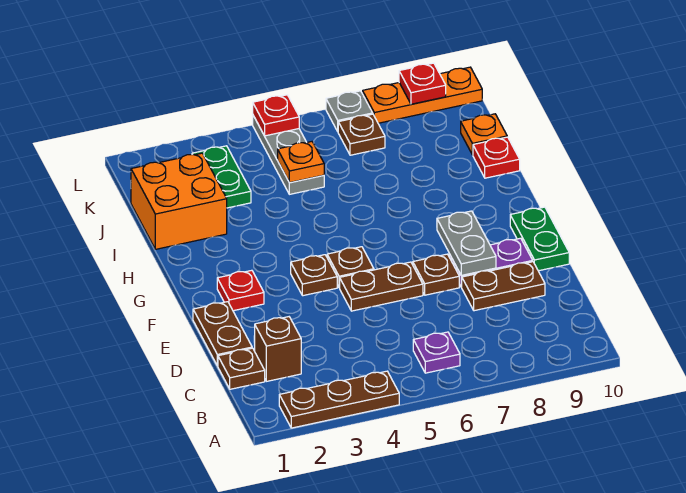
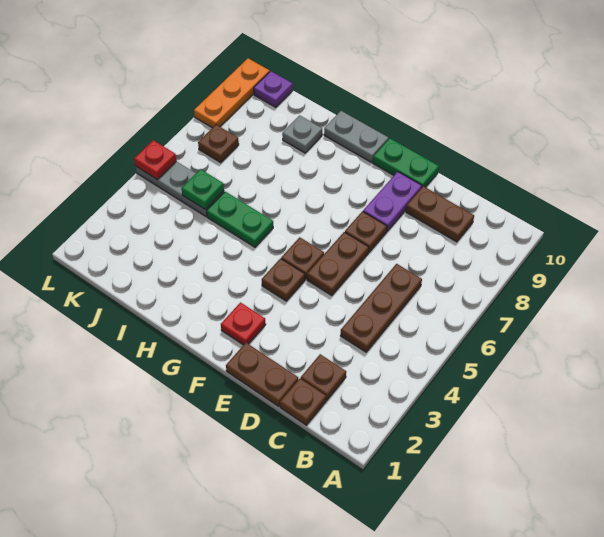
brown plate A2:A4 level 1 -> brown plate C4:C6 level 1
purple plate B6 level 1 -> purple plate K10 level 1
brown brick C2 level 1 -> brown plate C2 level 1
brown plate D8:D9 level 1 -> brown plate C9:D9 level 1
grey plate E8:F8 level 2 -> grey plate G10:H10 level 1
orange brick I1:J2 level 1 -> none
red plate I10 level 1 -> none
green plate J3:K3 level 1 -> green plate H5:I5 level 1
orange plate J5 level 2 -> green plate J5 level 2
orange plate J10 level 1 -> none
grey plate L7 level 1 -> grey plate I9 level 1
red plate L9 level 2 -> none

